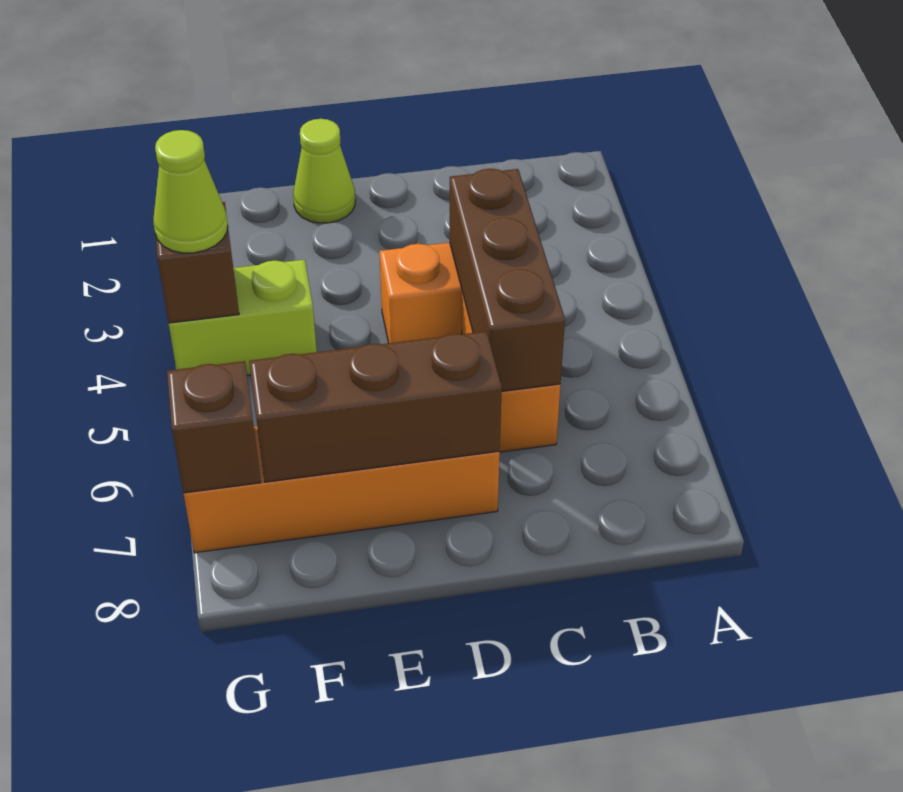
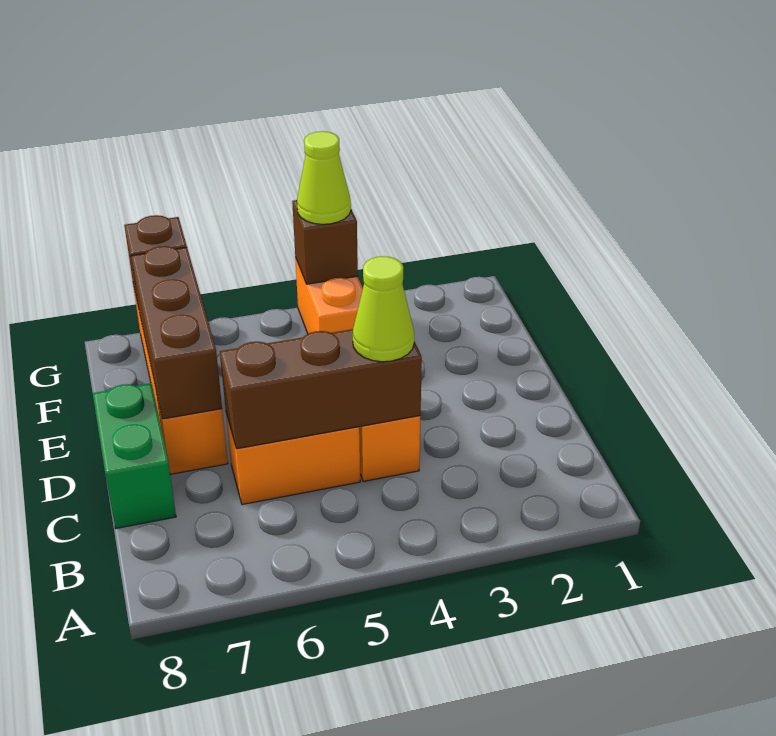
none -> green brick C8:D8 level 1
lime cone E1 level 1 -> lime cone C4 level 3
lime brick F4:G4 level 1 -> orange brick F4:G4 level 1

